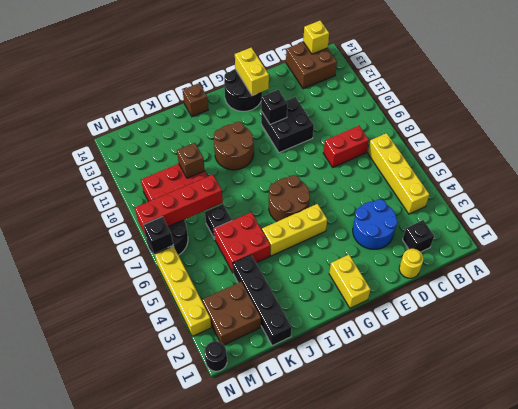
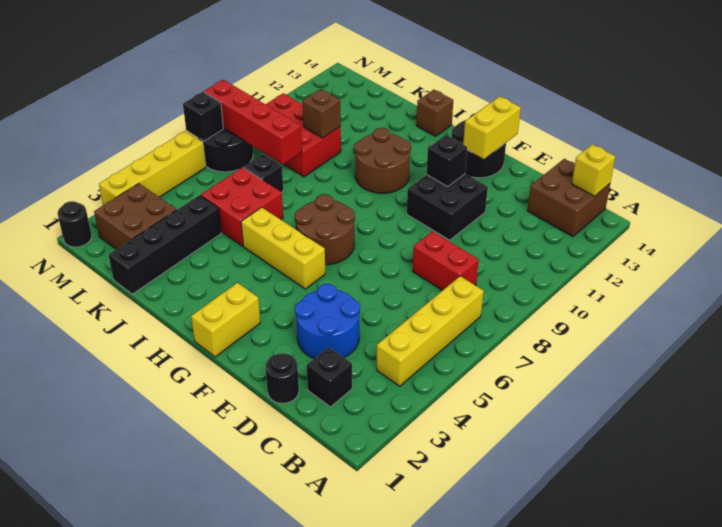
yellow round brick D1 level 1 -> black round brick D1 level 1

